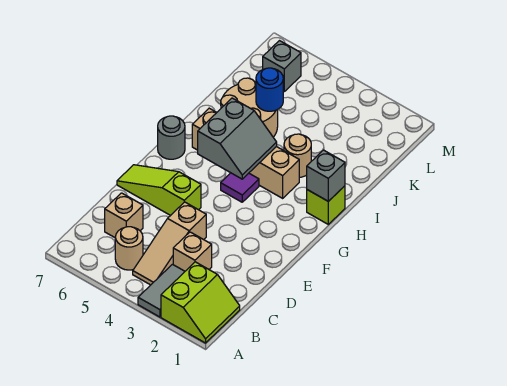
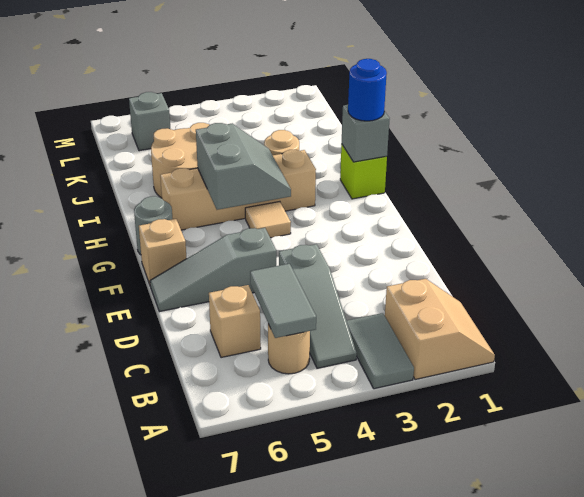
lime slope A1:B2 level 1 top 2 -> tan slope A1:B2 level 1 top 2
tan slope B4:D4 level 1 top D -> grey slope B4:D4 level 1 top D
none -> grey tile B5:C5 level 2
tan brick C3 level 1 -> tan brick F7 level 1
lime slope E5:E7 level 1 top 5 -> grey slope E5:E7 level 1 top 5
purple tile G4 level 1 -> tan tile G4 level 1
blue round brick J5 level 2 -> blue round brick H1 level 3

